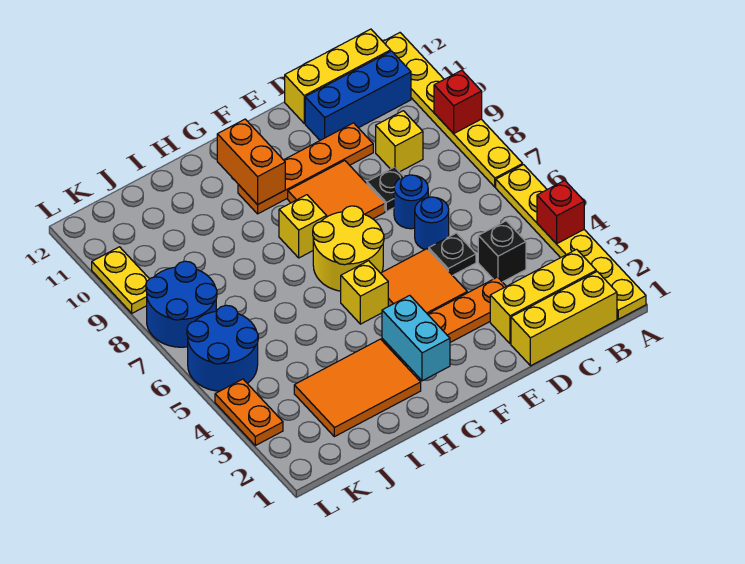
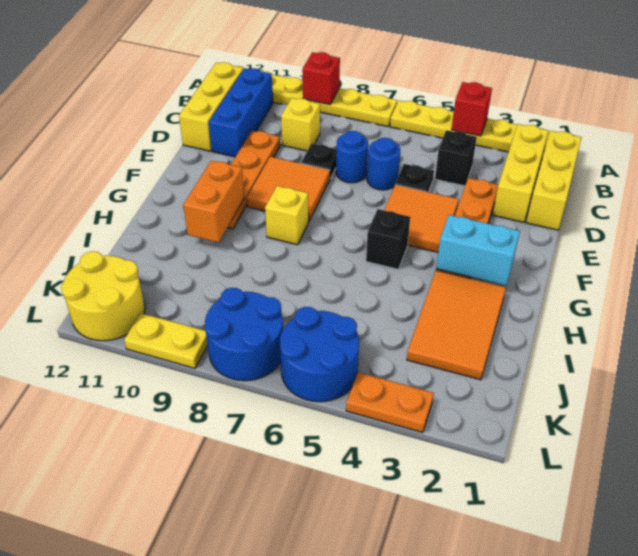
yellow round brick F6:G7 level 1 -> yellow round brick K11:L12 level 1
yellow brick G5 level 1 -> black brick G5 level 1
orange brick G10:G11 level 2 -> orange brick G10:H10 level 2

